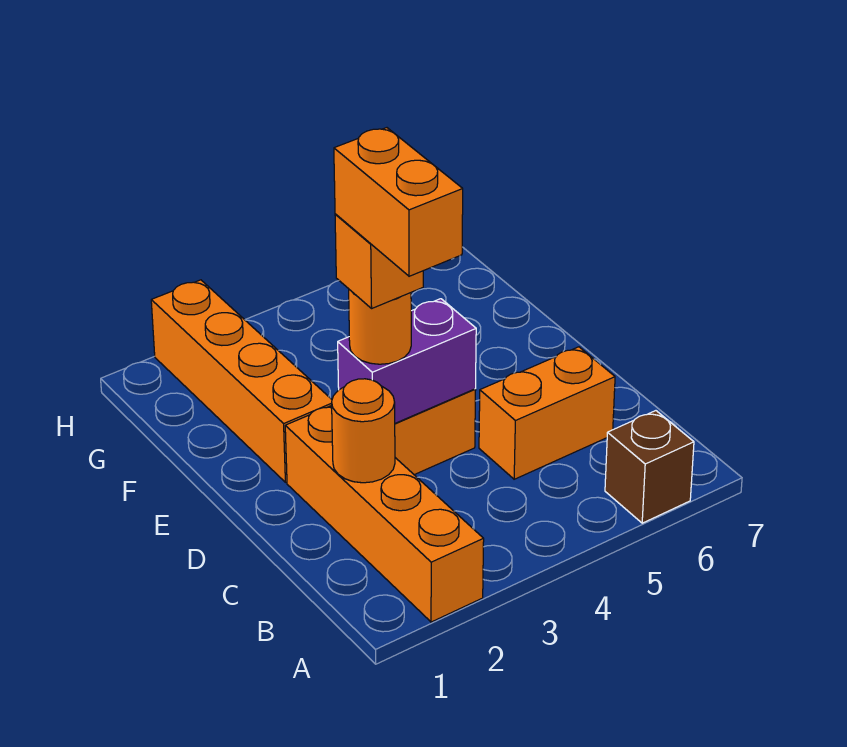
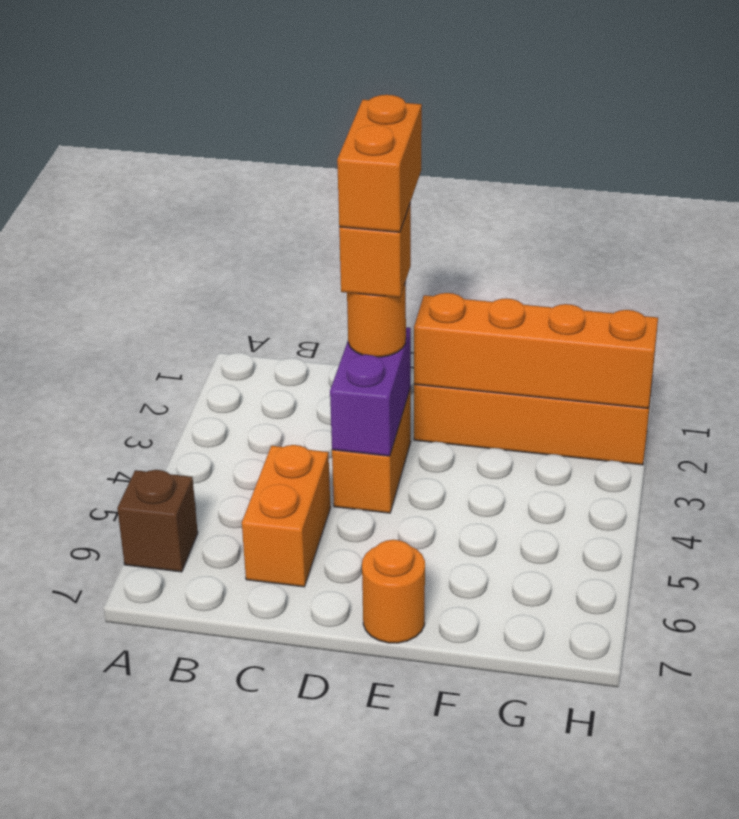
orange brick A2:D2 level 1 -> orange brick E2:H2 level 2
orange round brick C2 level 2 -> orange round brick E7 level 1
orange brick C3:D3 level 5 -> orange brick D2:D3 level 5

